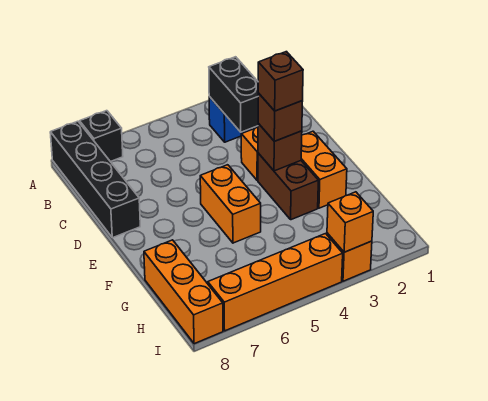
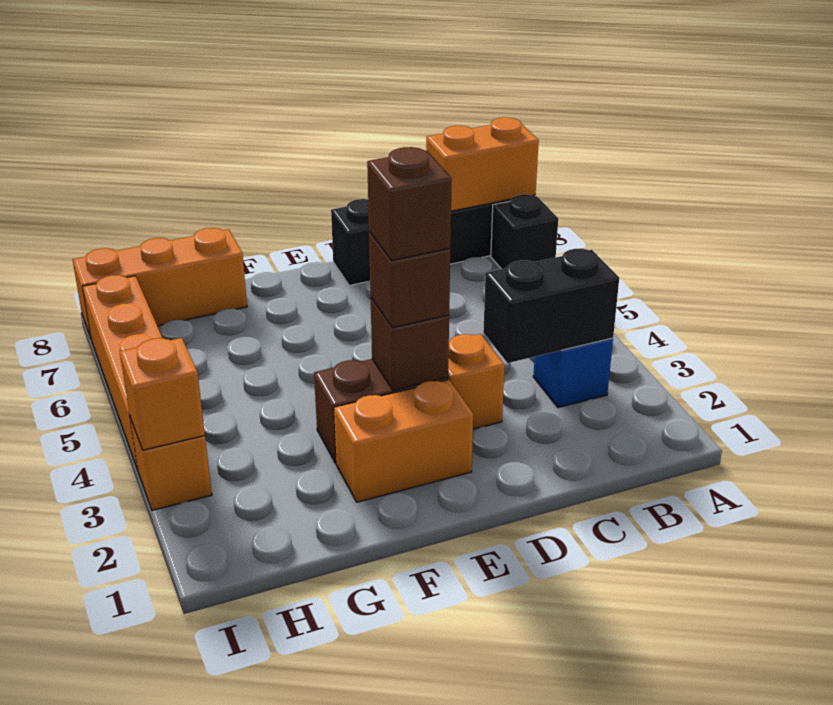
orange brick E5:F5 level 1 -> orange brick A8:B8 level 2

